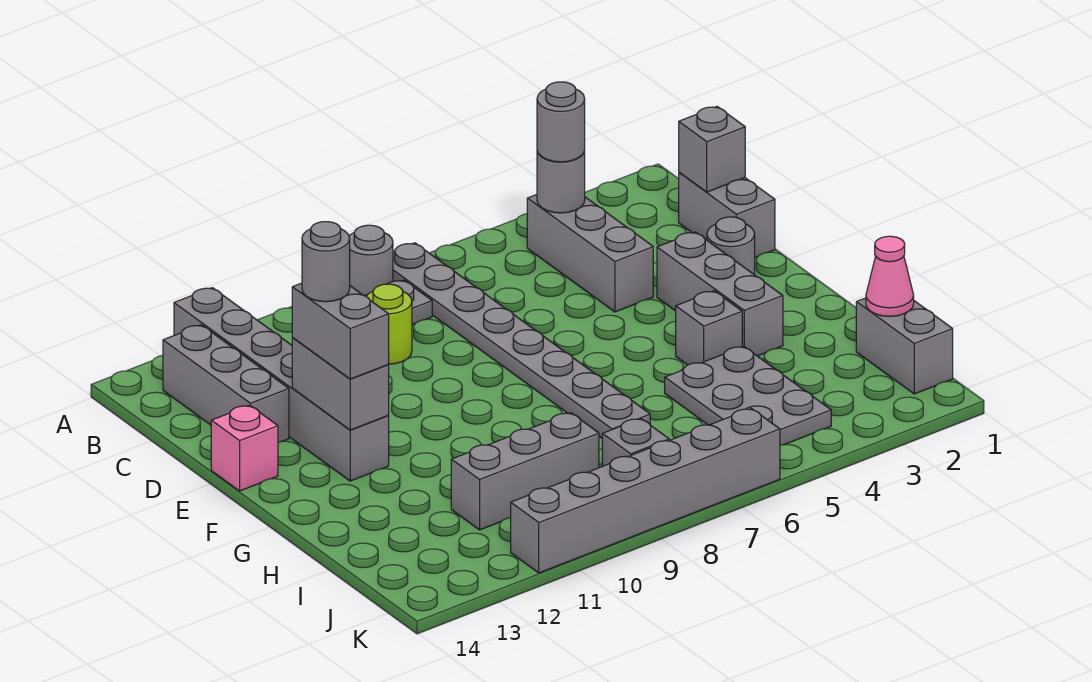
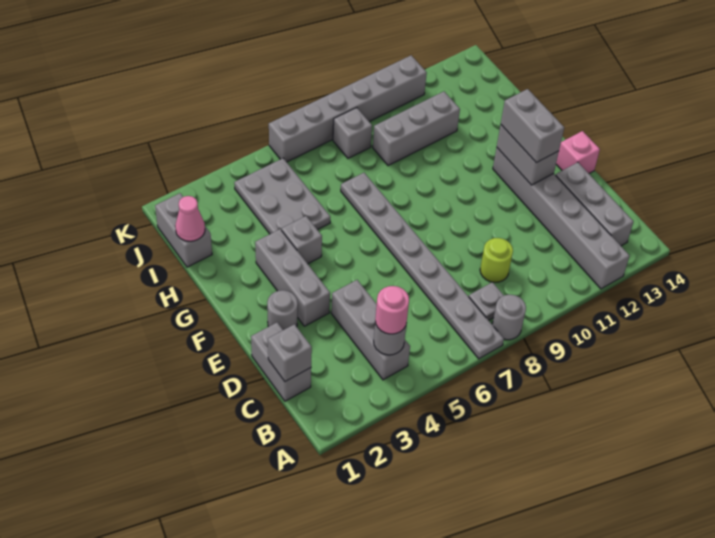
grey round brick B4 level 3 -> pink round brick B4 level 3
grey round brick E12 level 4 -> none

